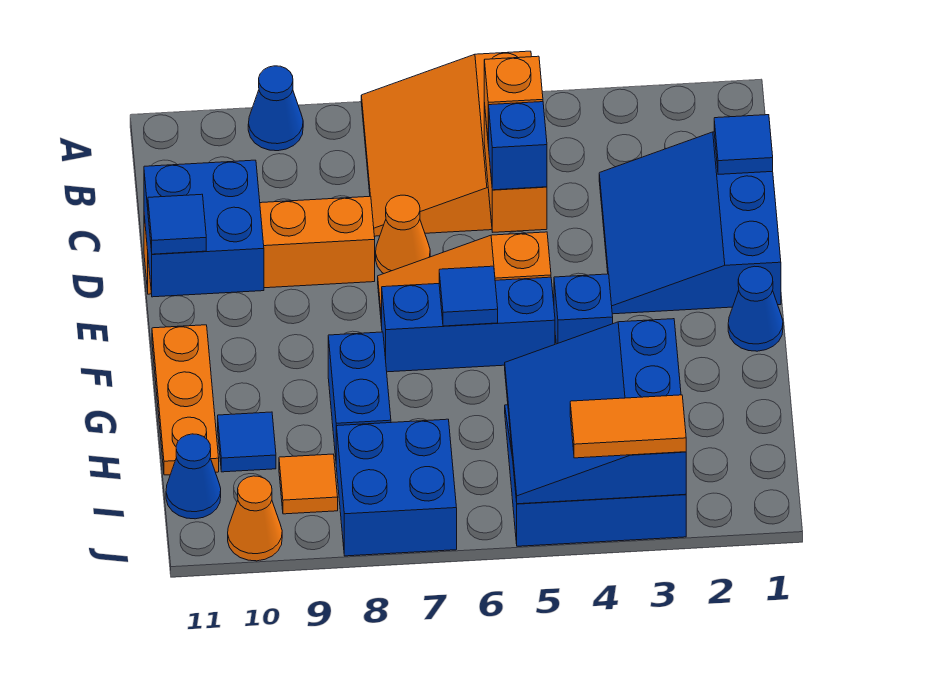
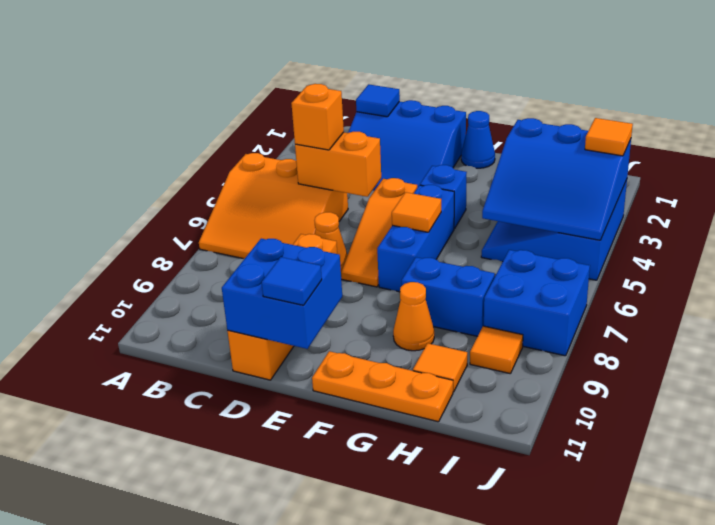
blue cone A9 level 1 -> none
blue brick D5 level 3 -> none
blue tile F6 level 2 -> orange tile F6 level 2
blue tile H10 level 1 -> orange tile H10 level 1
blue cone I11 level 1 -> none
orange tile J3:J4 level 3 -> orange tile J3 level 3
orange cone J10 level 1 -> orange cone G9 level 1

